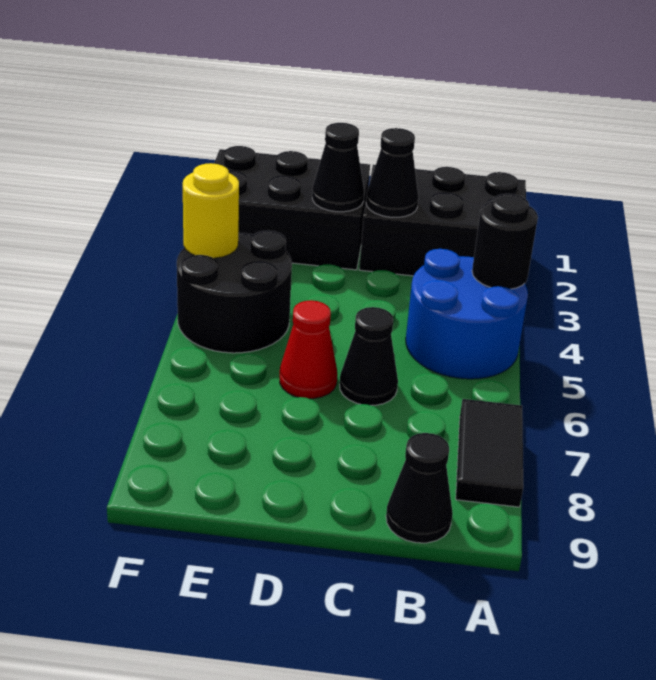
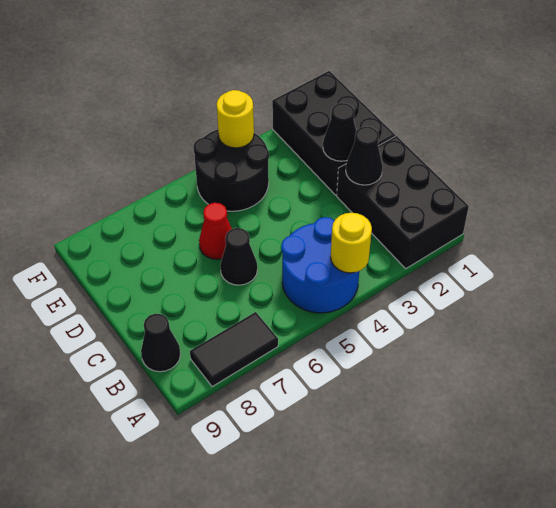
black round brick A4 level 2 -> yellow round brick A4 level 2

